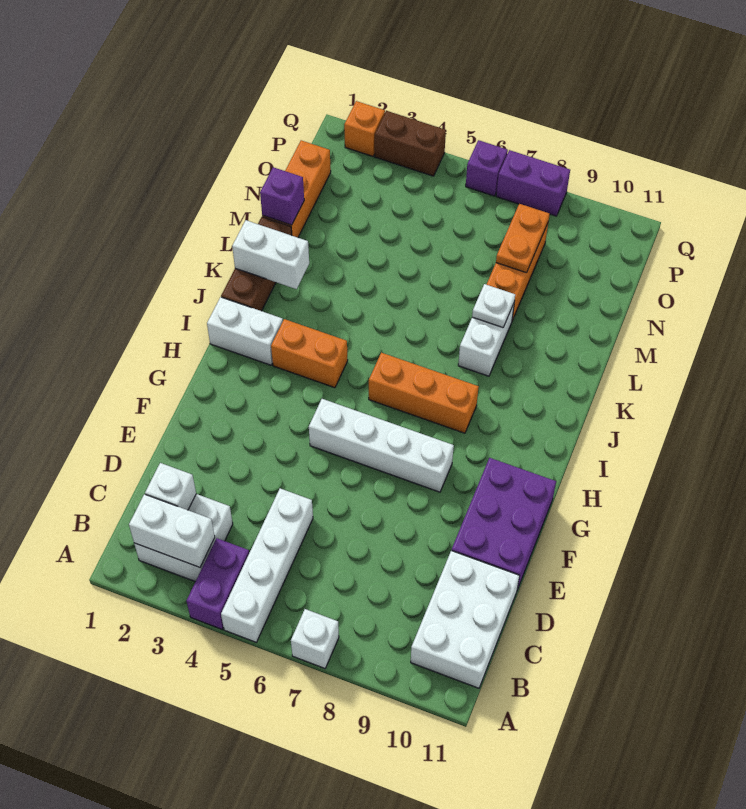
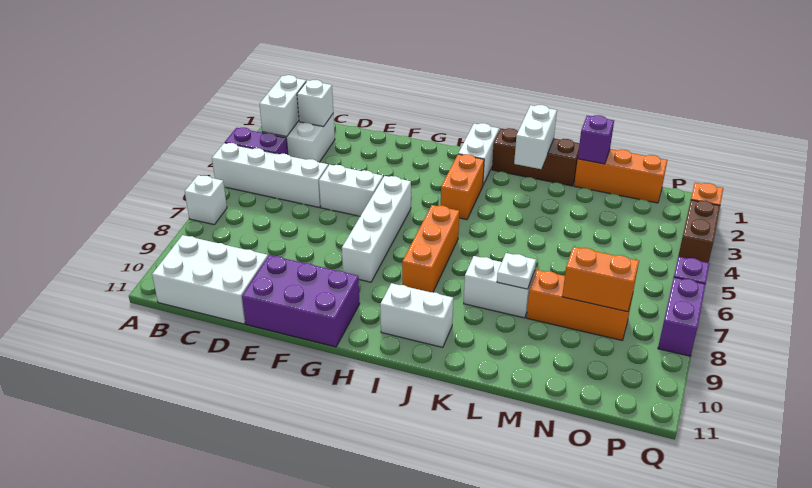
none -> white brick E5:F5 level 1
none -> white brick I10:J10 level 1
orange plate N8:O8 level 2 -> orange brick N8:O8 level 2

